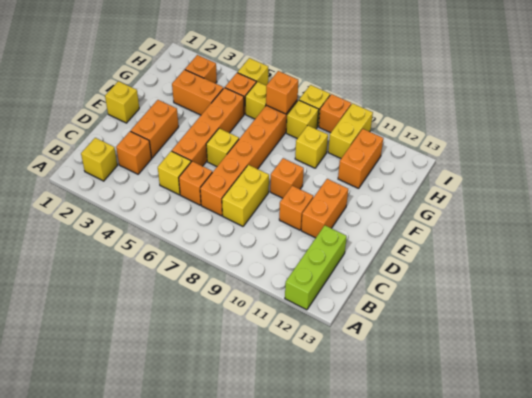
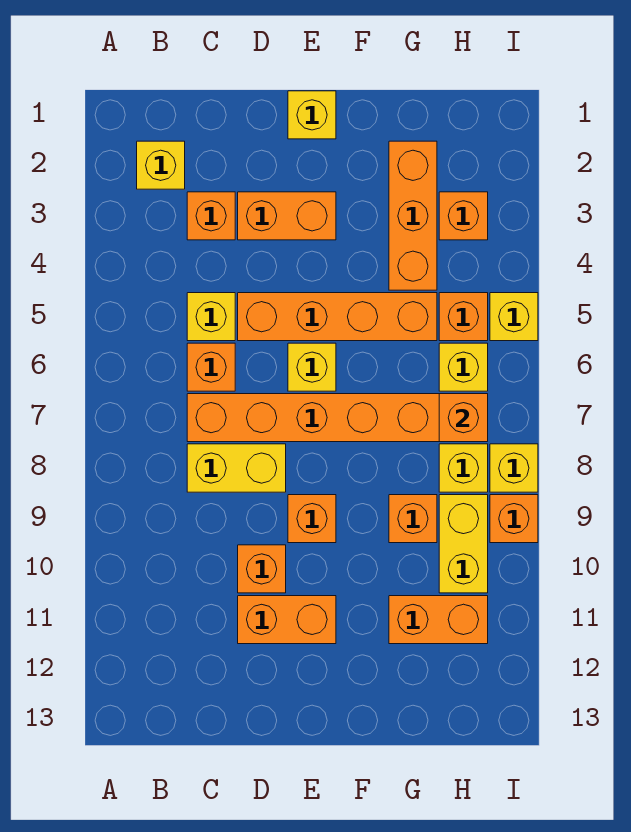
lime brick A12:C12 level 1 -> none
orange brick G3:G4 level 1 -> orange brick G2:G4 level 1
yellow brick G9 level 1 -> orange brick G9 level 1
yellow brick H10:I10 level 1 -> yellow brick H9:H10 level 1

